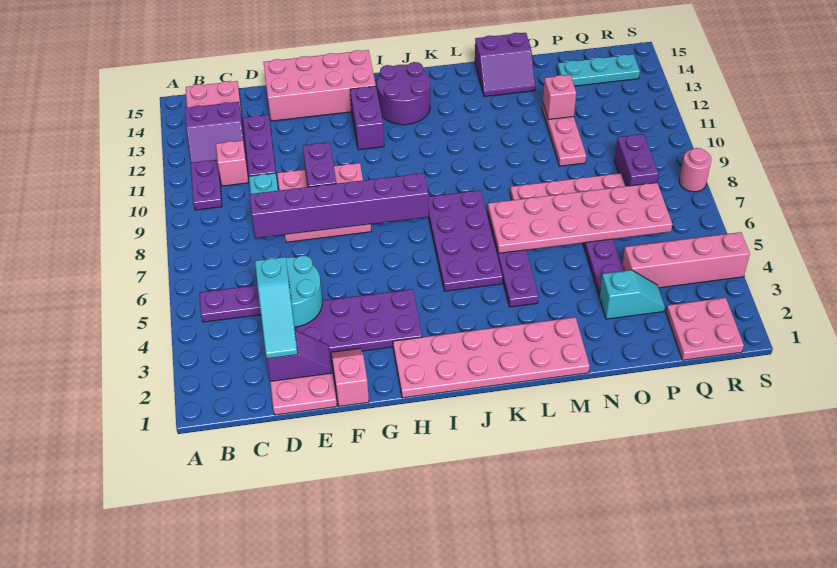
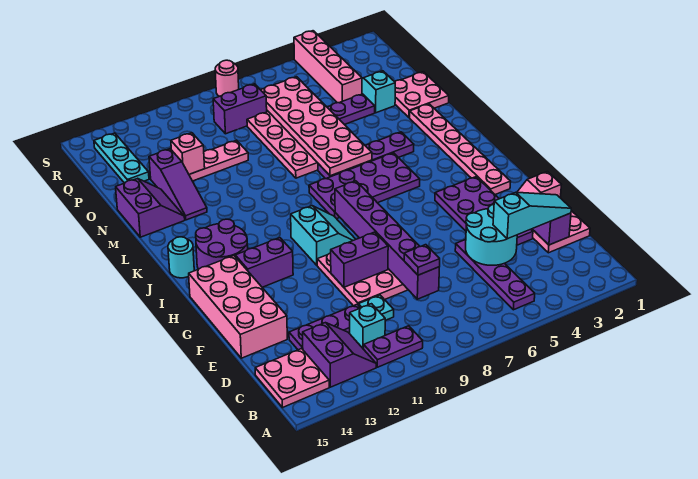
pink brick C11 level 1 -> cyan brick C11 level 1
none -> purple plate D8 level 3
pink plate H1:M2 level 1 -> pink plate H2:M2 level 1
none -> cyan slope H9:I10 level 1 top 10
none -> cyan round brick J15 level 1
none -> purple slope M13:O13 level 1 top O
pink plate Q1:R2 level 1 -> pink plate N1:O2 level 1

